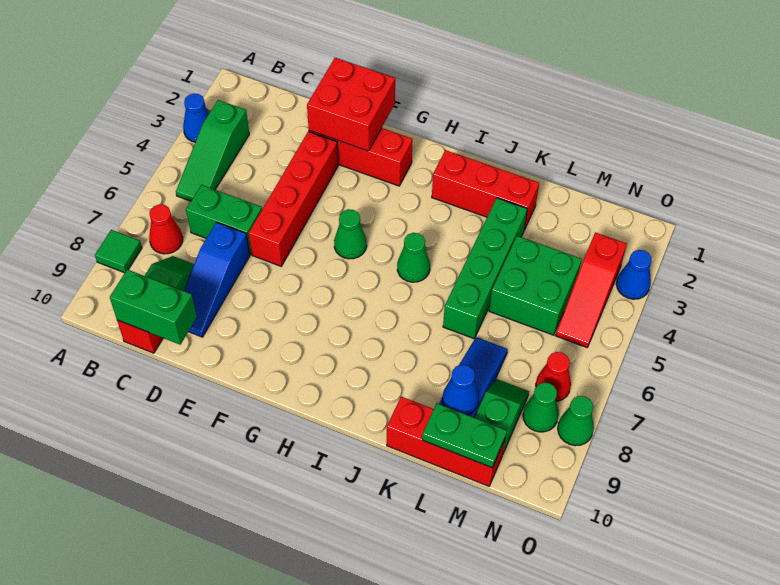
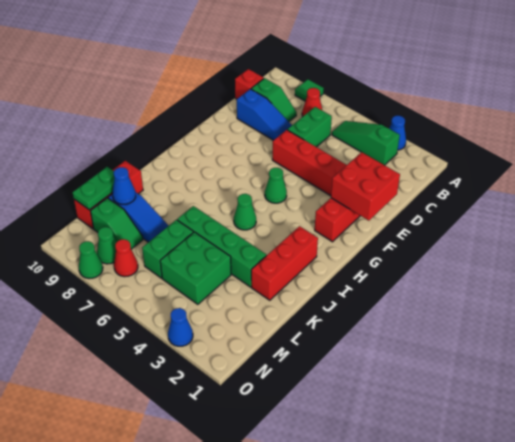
green brick C10:D10 level 2 -> green brick L6:M6 level 1
blue slope D7:D9 level 1 top 7 -> blue slope D7:D9 level 1 top 9
red slope N3:N5 level 1 top 3 -> none

